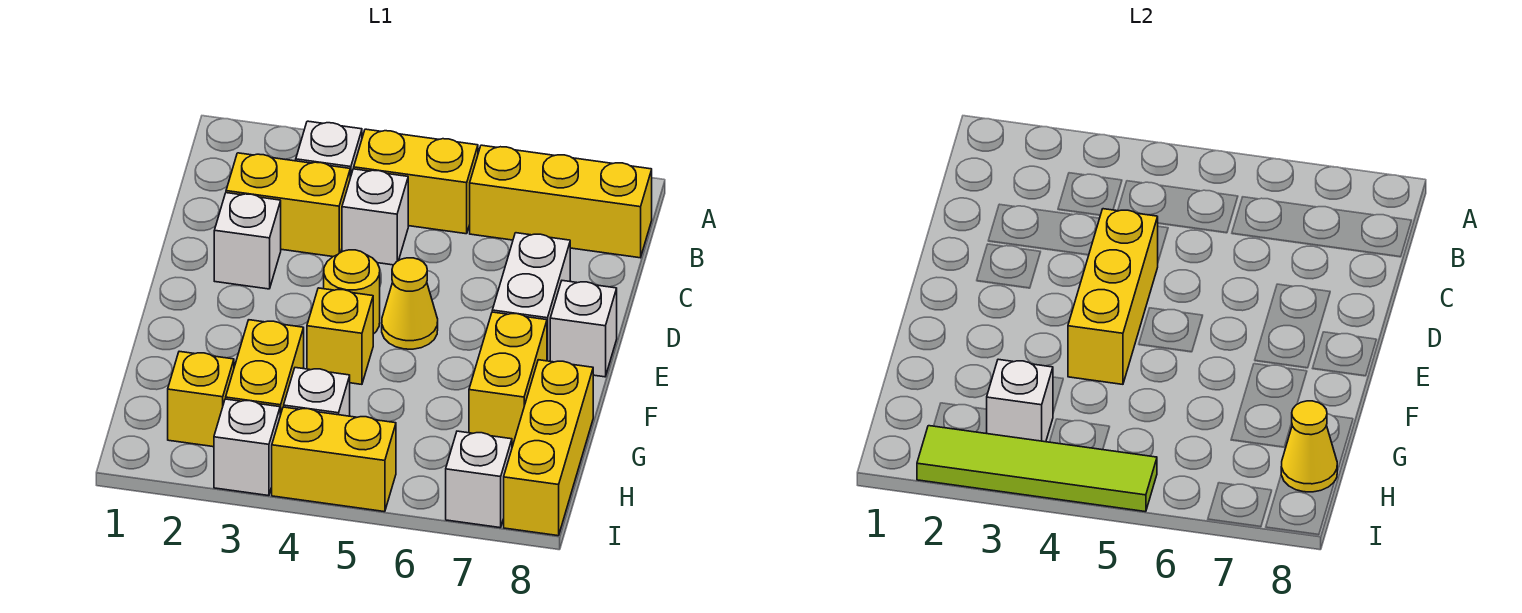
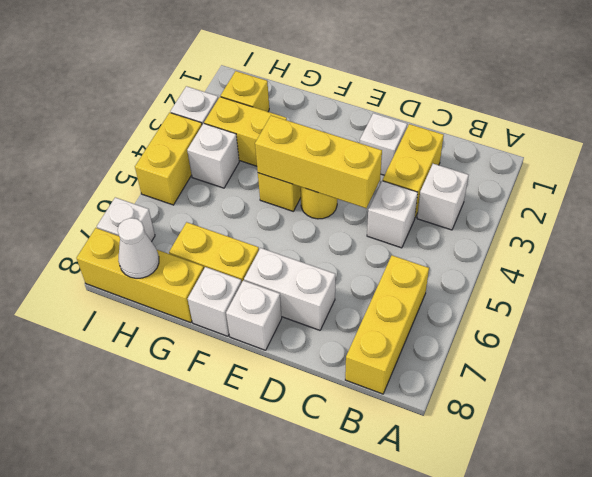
yellow brick B4:B5 level 1 -> none
yellow cone E5 level 1 -> none
white brick H3 level 2 -> white brick F8 level 1
yellow cone H8 level 2 -> white cone H8 level 2
lime tile I2:I5 level 2 -> none

